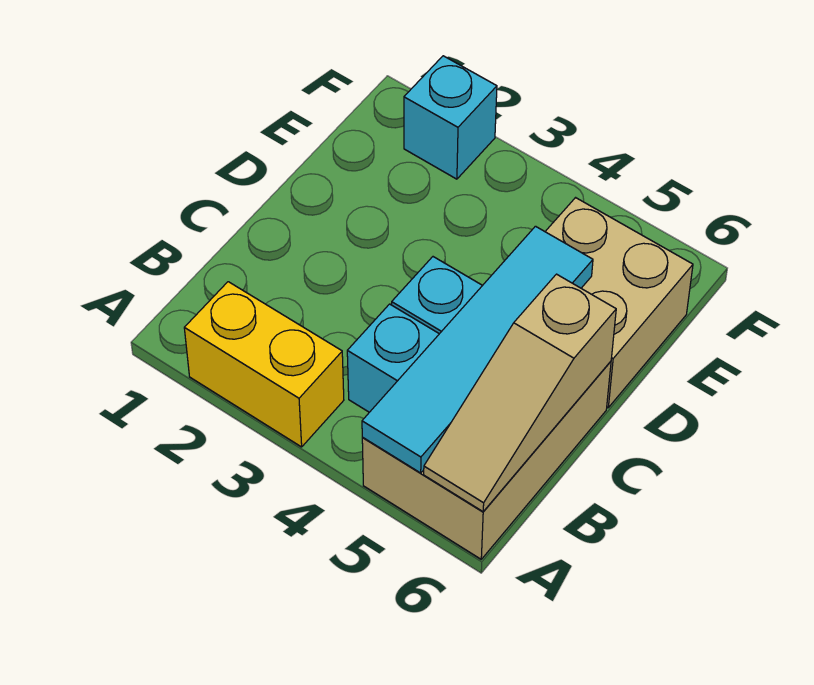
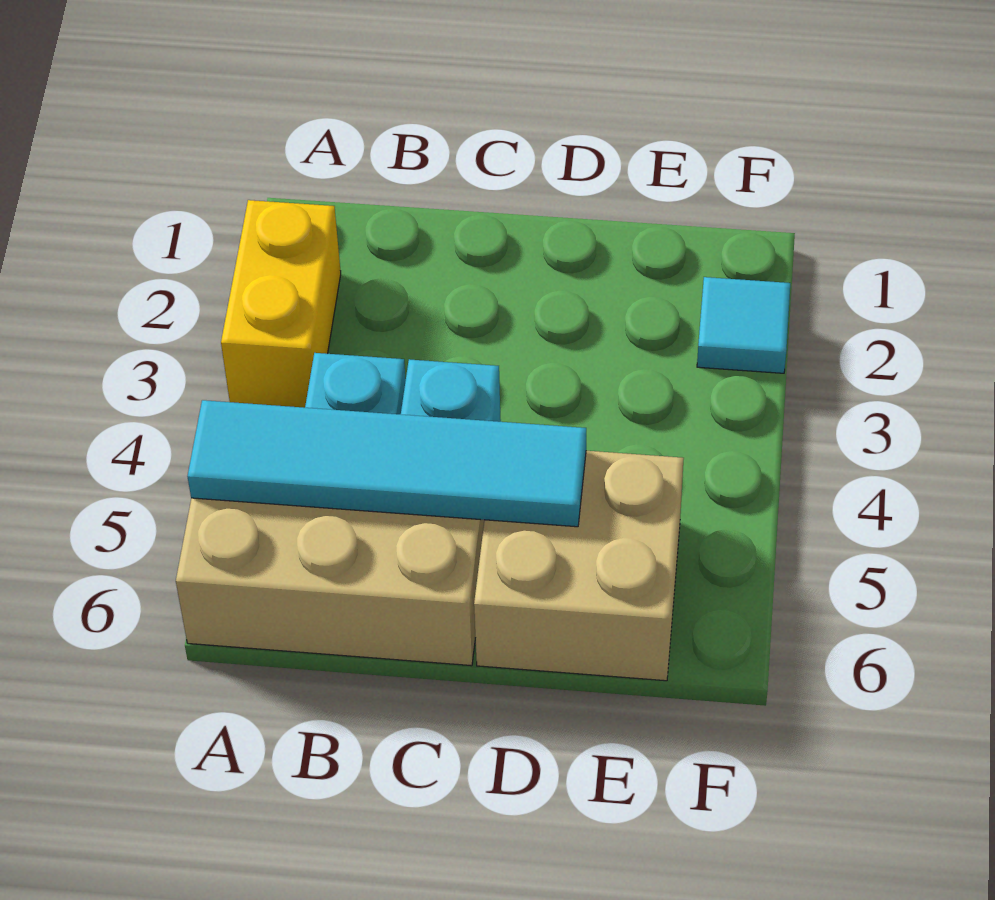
tan slope A6:C6 level 2 top C -> none
cyan brick F2 level 1 -> cyan tile F2 level 1

